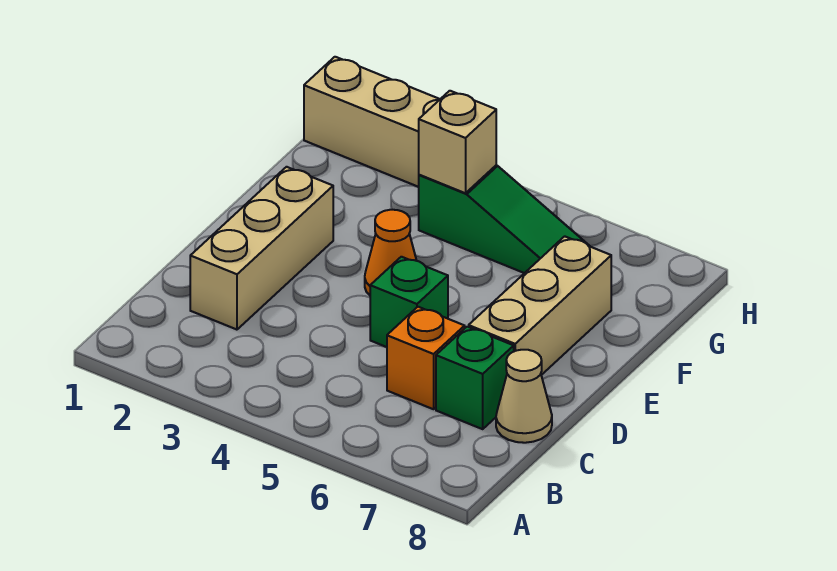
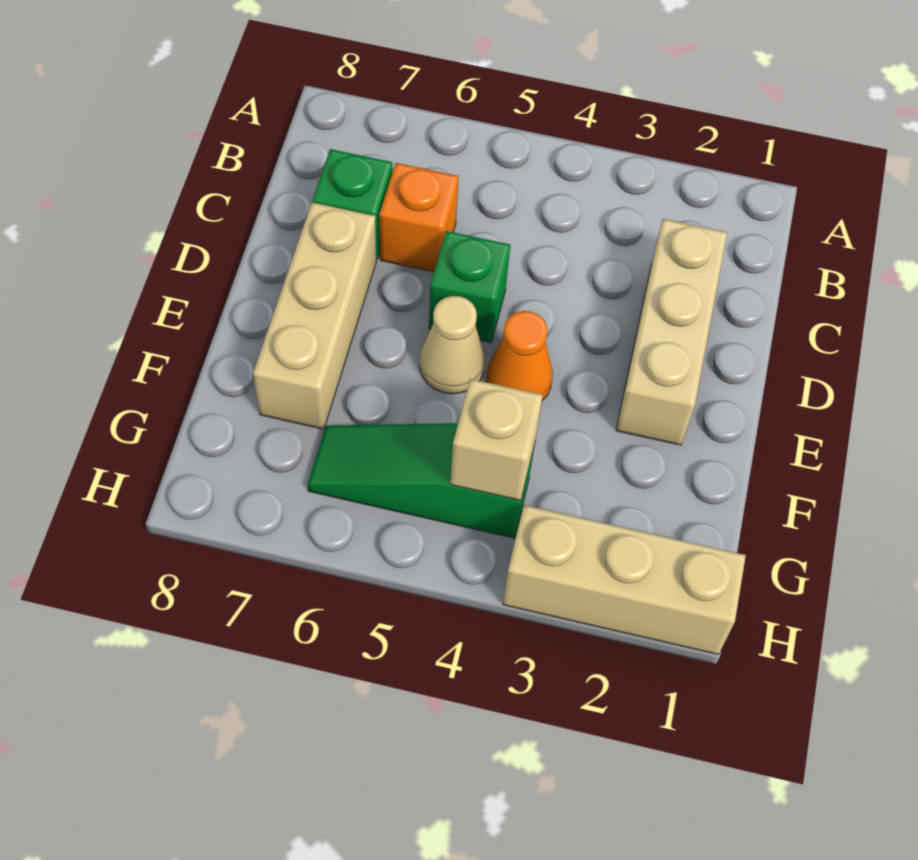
tan cone C8 level 1 -> tan cone E5 level 1

